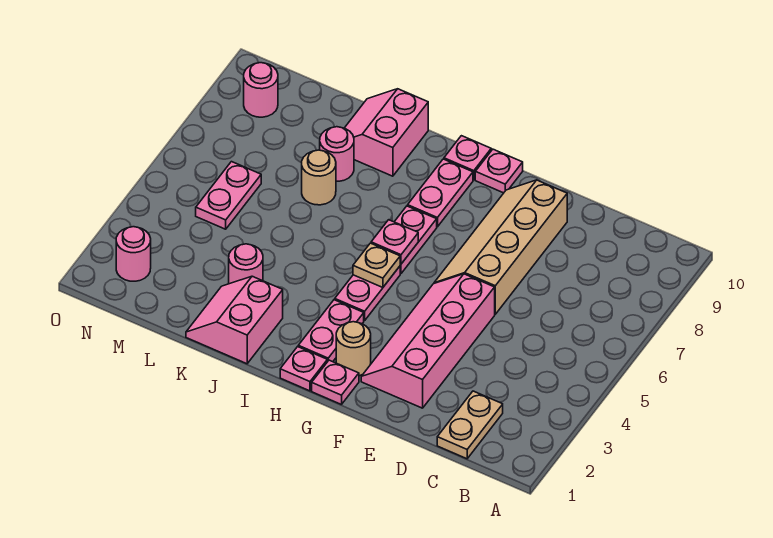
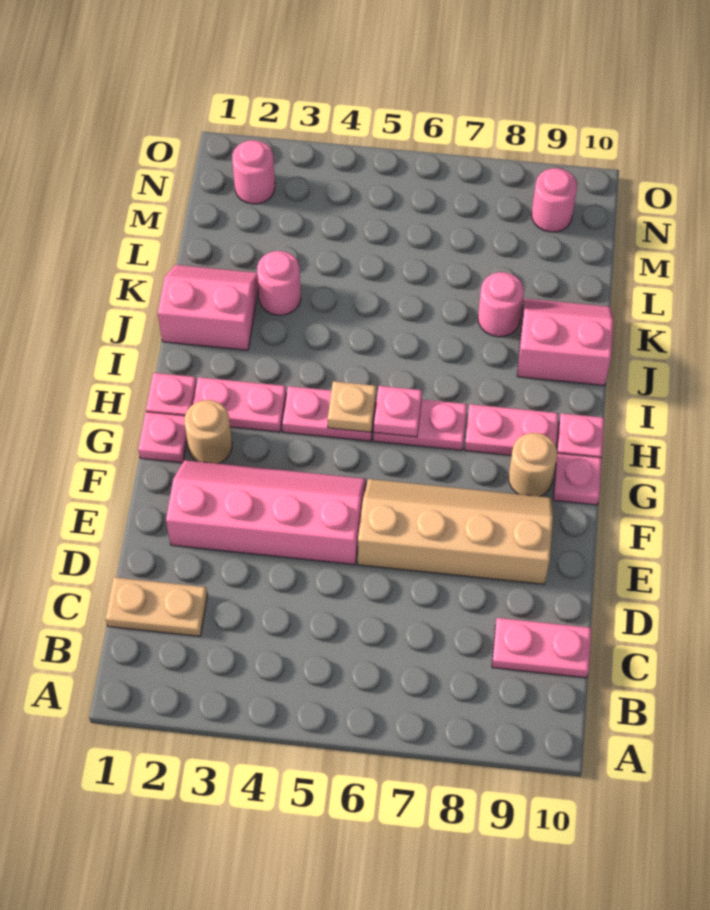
tan round brick K7 level 1 -> tan round brick G9 level 1
pink plate M5:M6 level 1 -> pink plate C9:C10 level 1

